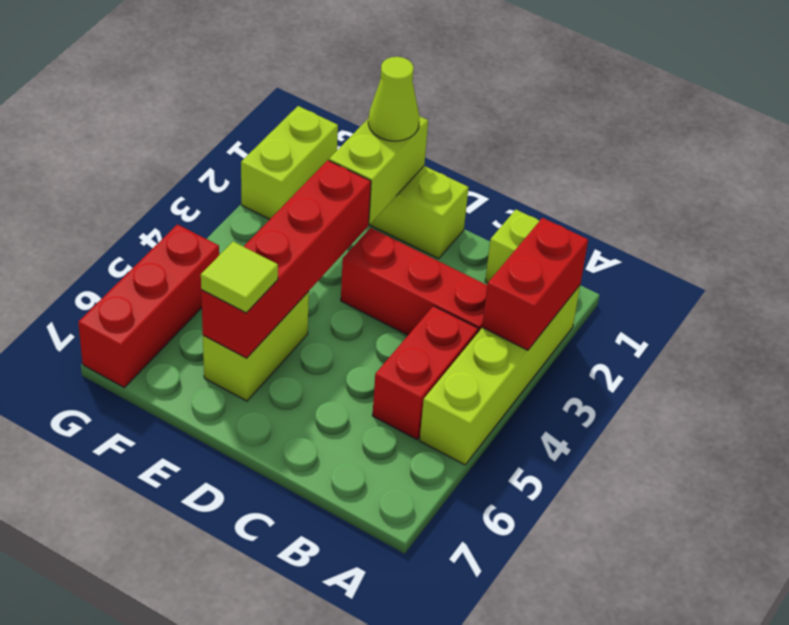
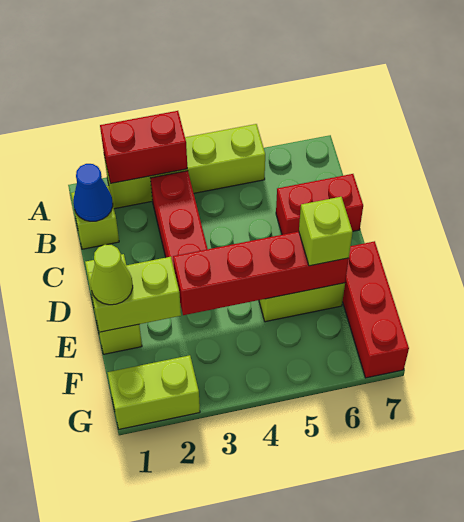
none -> blue cone B1 level 2
red brick B4:B5 level 1 -> red brick C6:C7 level 1
lime tile E6 level 3 -> lime brick E6 level 3
red brick G5:G7 level 1 -> red brick E7:G7 level 1

